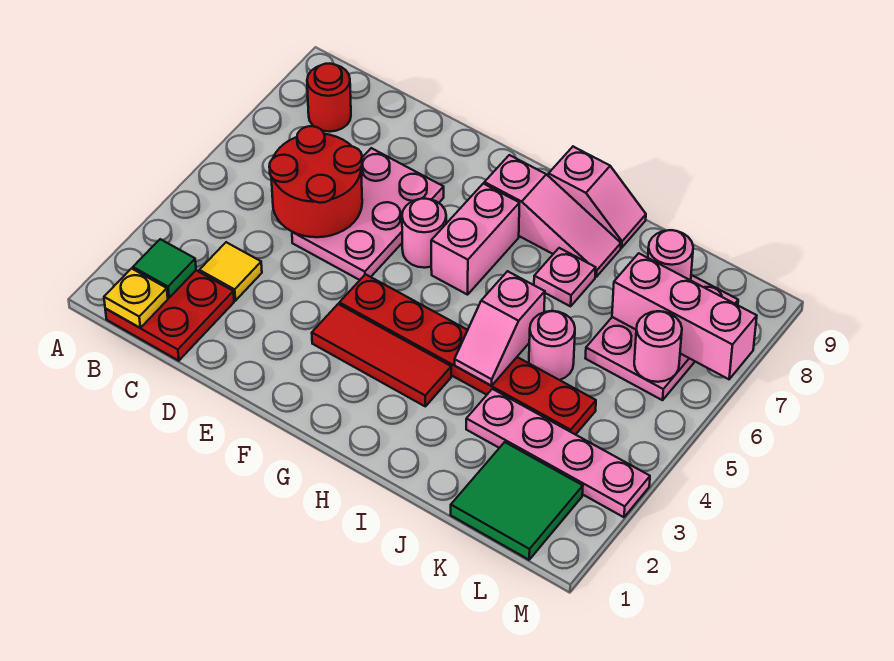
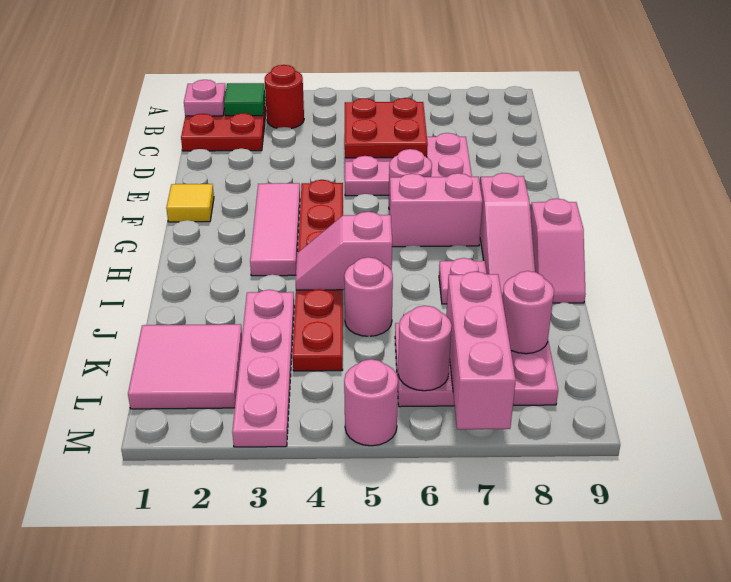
yellow plate B1 level 2 -> pink plate B1 level 2
red round brick B8 level 1 -> red round brick B3 level 1
yellow tile C3 level 1 -> yellow tile F1 level 1
red round brick C5:D6 level 2 -> red plate C5:D6 level 2
red tile F3:H3 level 1 -> pink tile F3:H3 level 1
green tile K1:L2 level 1 -> pink tile K1:L2 level 1
none -> pink round brick M5 level 1

